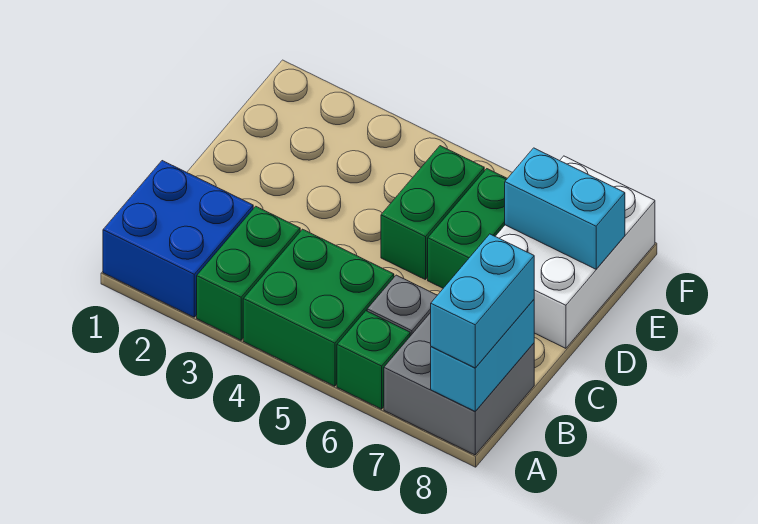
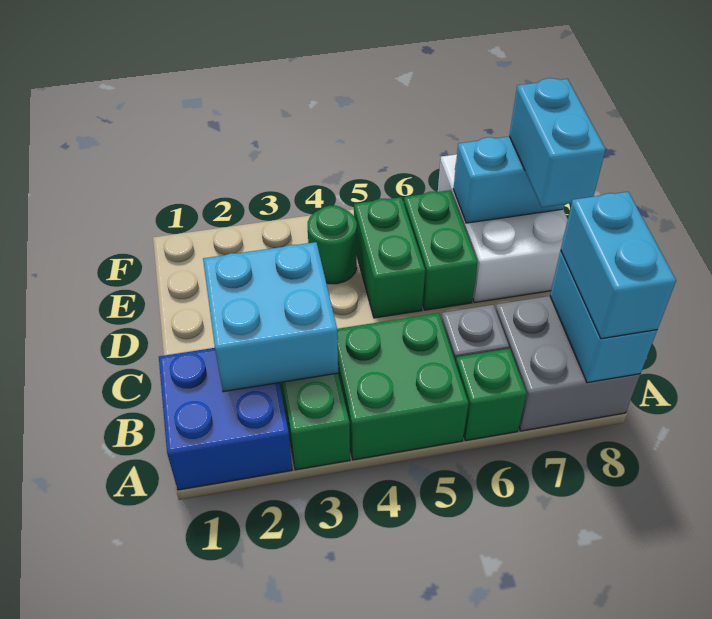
none -> cyan brick B2:C3 level 2
none -> cyan brick D8:E8 level 3
none -> green round brick E4 level 1

